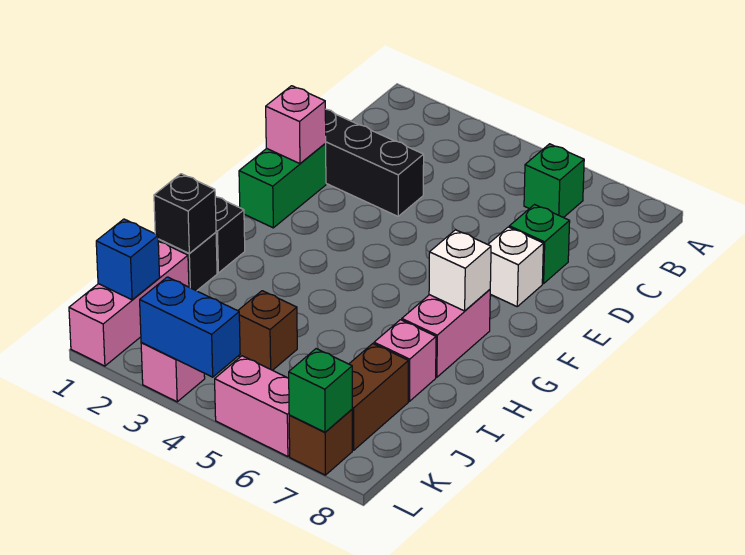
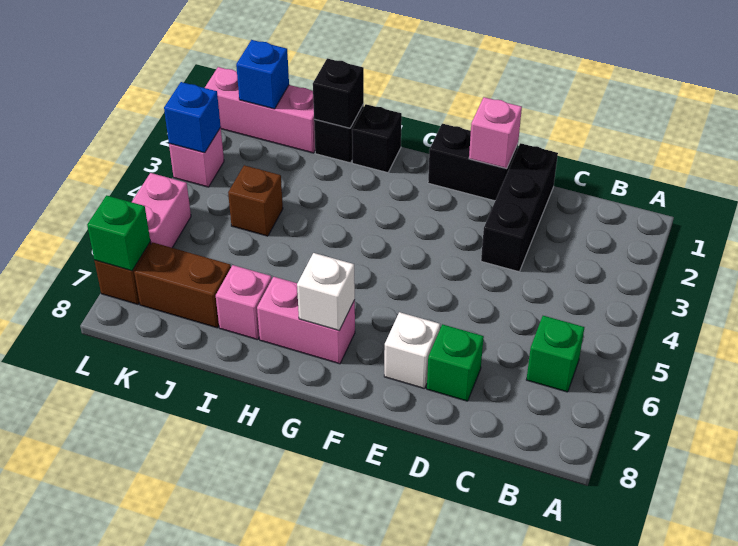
green brick E1:F1 level 1 -> black brick E1:F1 level 1
blue brick L3:L4 level 2 -> blue brick L3 level 2

